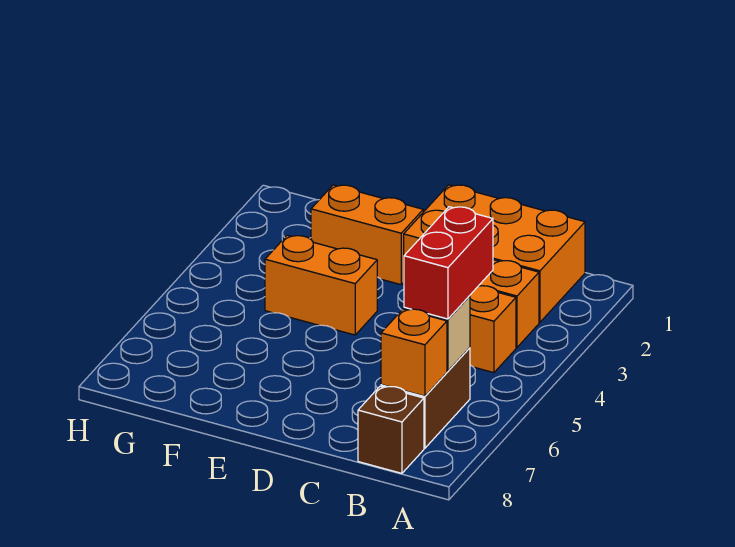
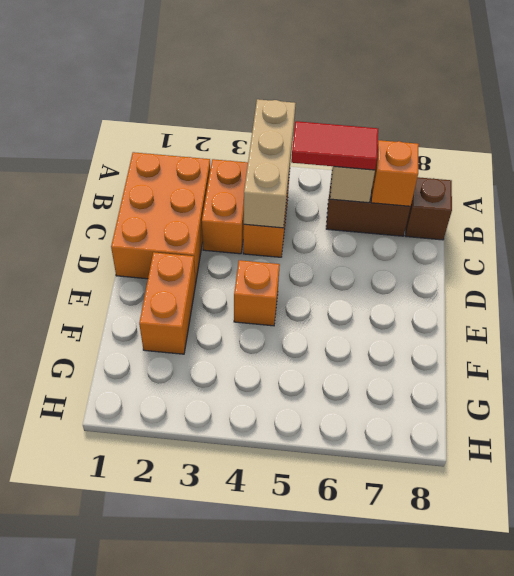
none -> tan brick A4:C4 level 2
red brick B5:B6 level 3 -> red tile B5:B6 level 3
orange brick E4:F4 level 1 -> orange brick E4 level 1

